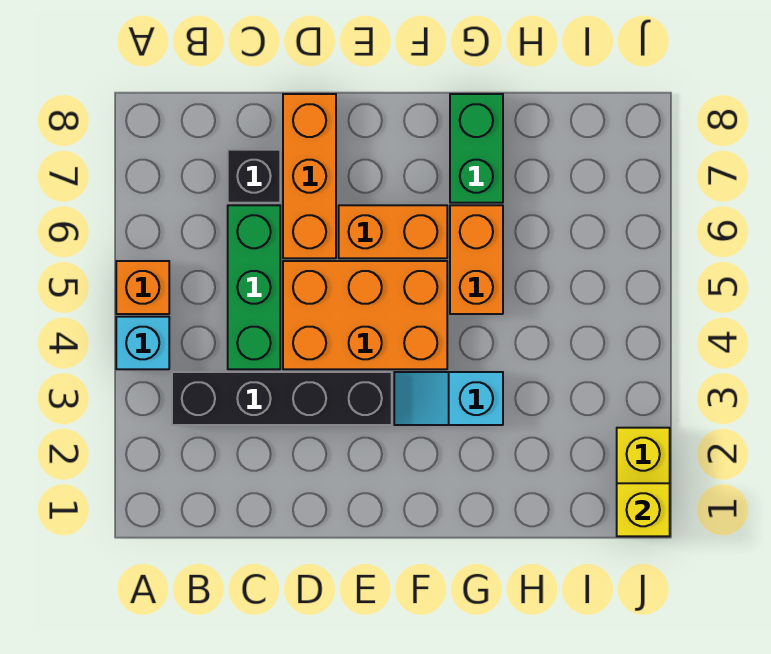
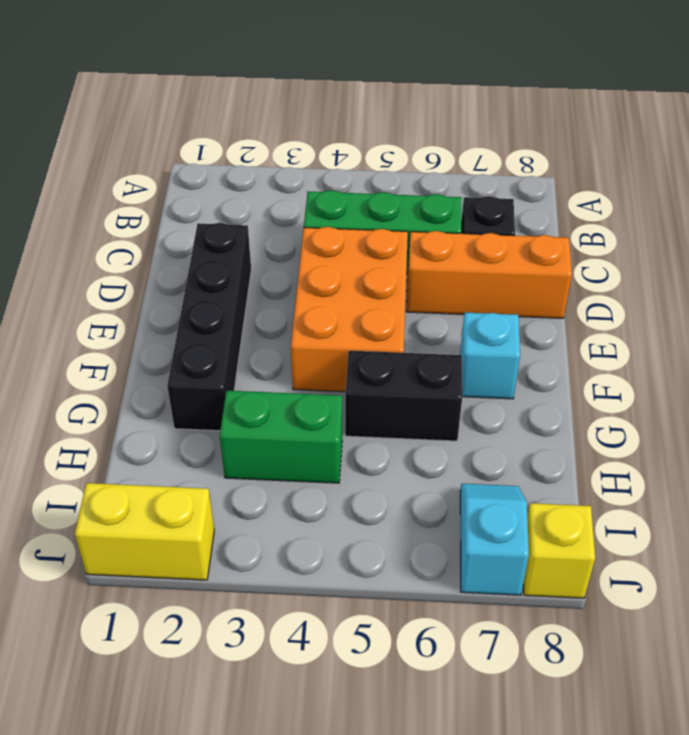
cyan brick A4 level 1 -> cyan brick F7 level 1
orange brick A5 level 1 -> none
black brick B3:E3 level 1 -> black brick D2:G2 level 1
orange brick E6:F6 level 1 -> none
cyan slope F3:G3 level 1 top G -> cyan slope I7:J7 level 1 top J
orange brick G5:G6 level 1 -> black brick G5:G6 level 1
green brick G7:G8 level 1 -> green brick H3:H4 level 1
yellow brick J1 level 2 -> yellow brick J8 level 1

